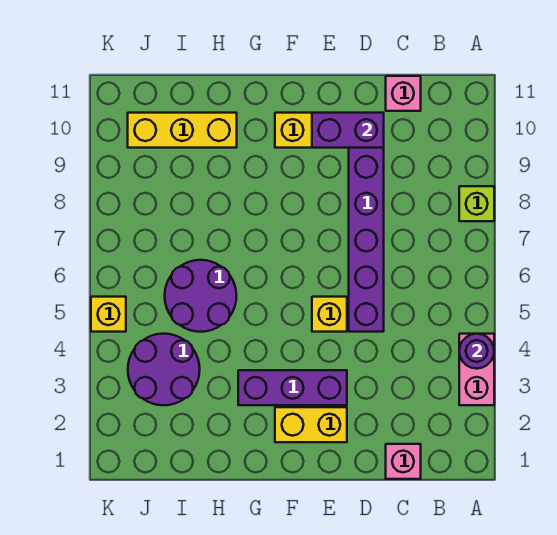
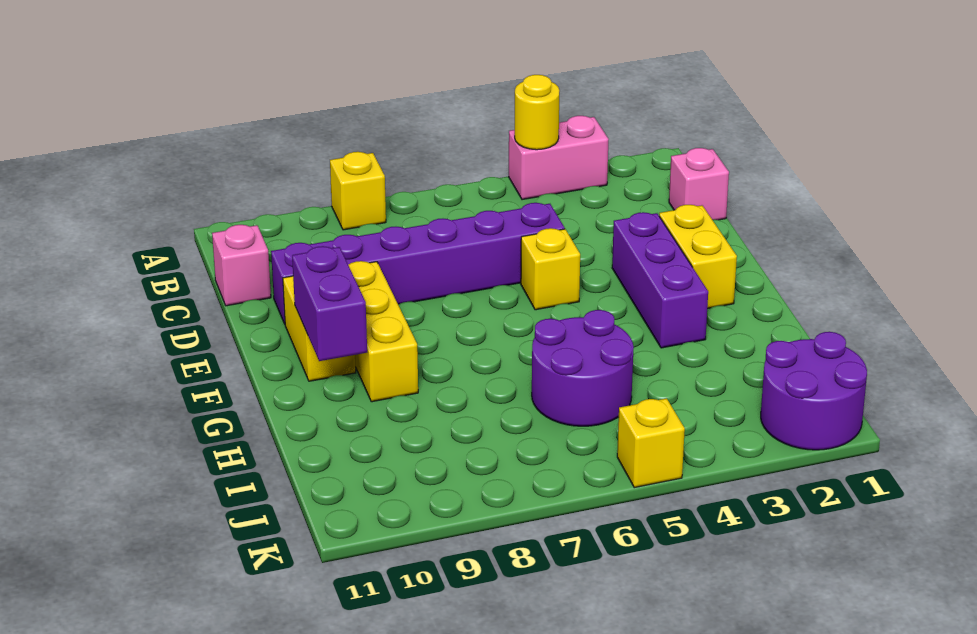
purple round brick A4 level 2 -> yellow round brick A4 level 2
lime brick A8 level 1 -> yellow brick A8 level 1
purple brick D10:E10 level 2 -> purple brick F10:G10 level 2
yellow brick H10:J10 level 1 -> yellow brick E9:G9 level 1
purple round brick I3:J4 level 1 -> purple round brick J1:K2 level 1

